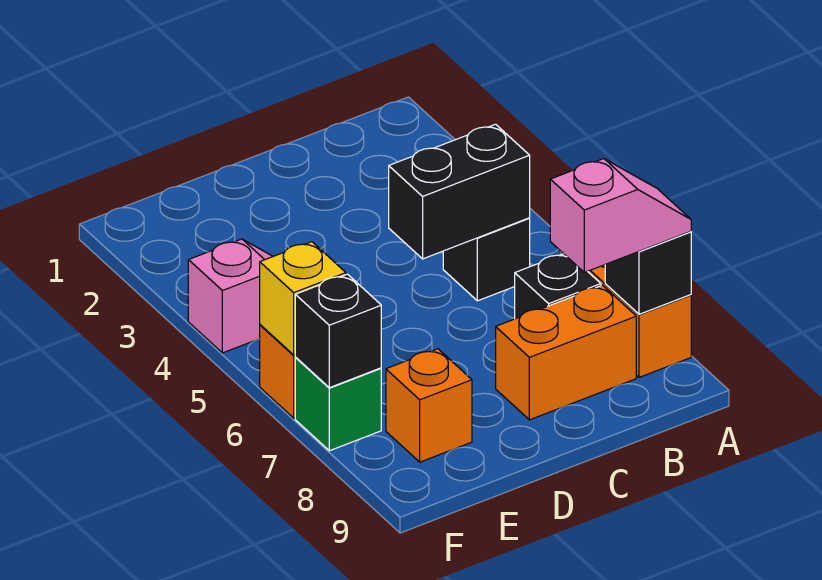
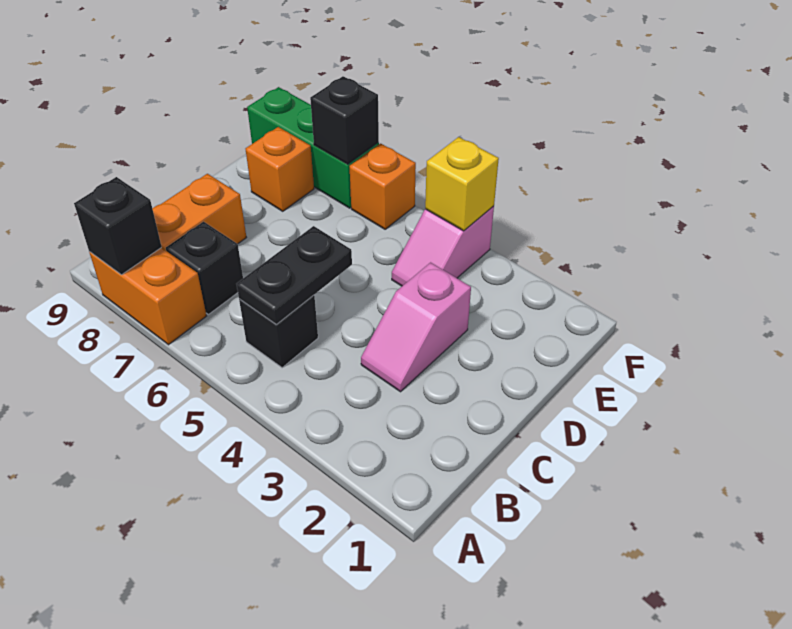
pink slope A8:B8 level 3 top B -> pink slope C3:D3 level 1 top D
black brick B5:C5 level 2 -> black plate B5:C5 level 2
yellow brick F6 level 2 -> yellow brick F4 level 2
green brick F7 level 1 -> green brick F7:F9 level 1

